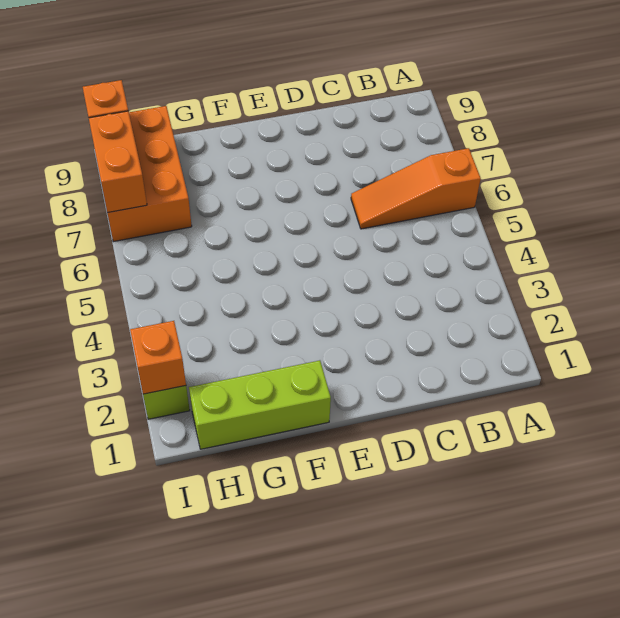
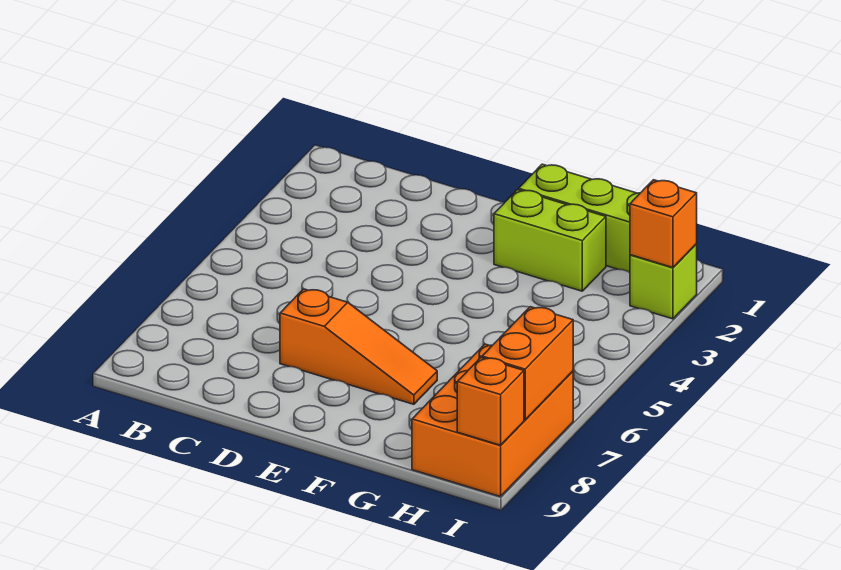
orange slope A6:C6 level 1 top A -> orange slope D7:F7 level 1 top D
none -> lime brick F2:G2 level 1

